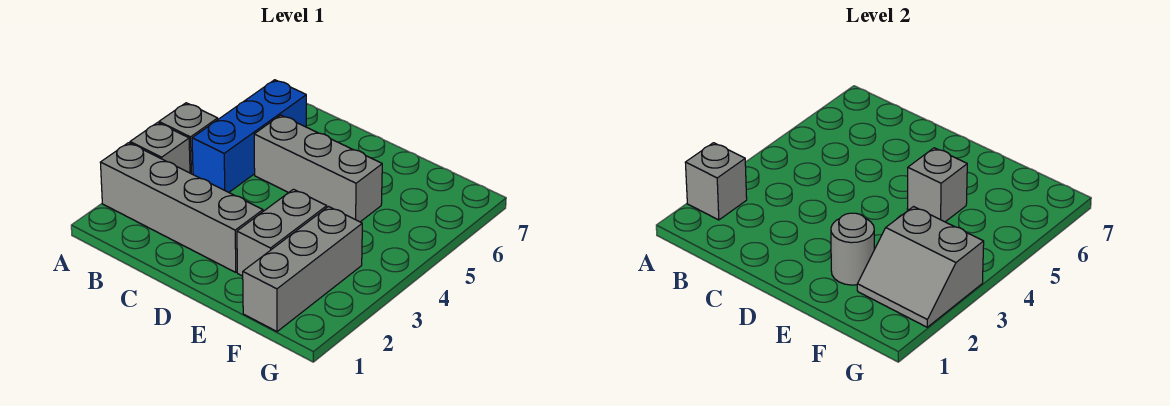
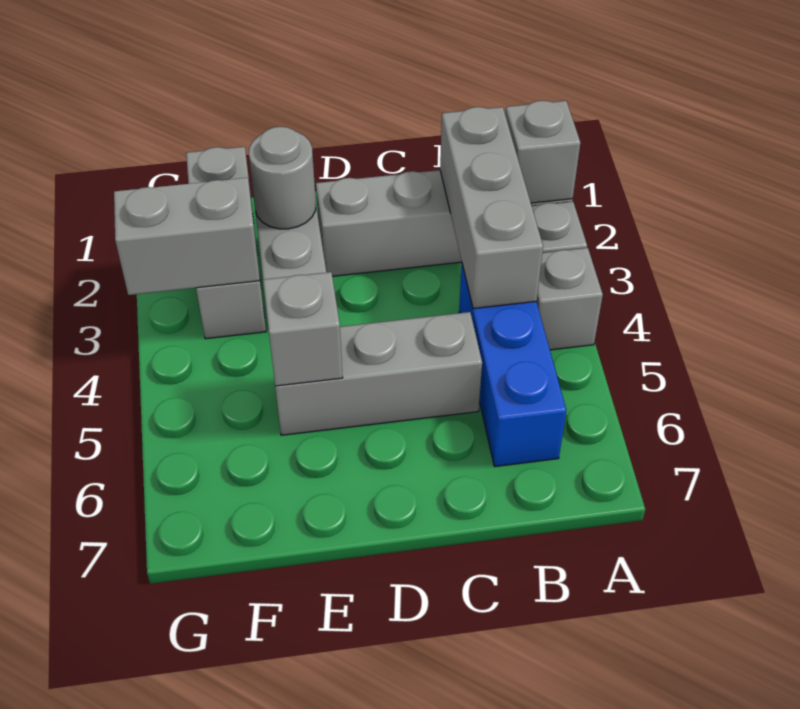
none -> grey brick B2:B4 level 2

